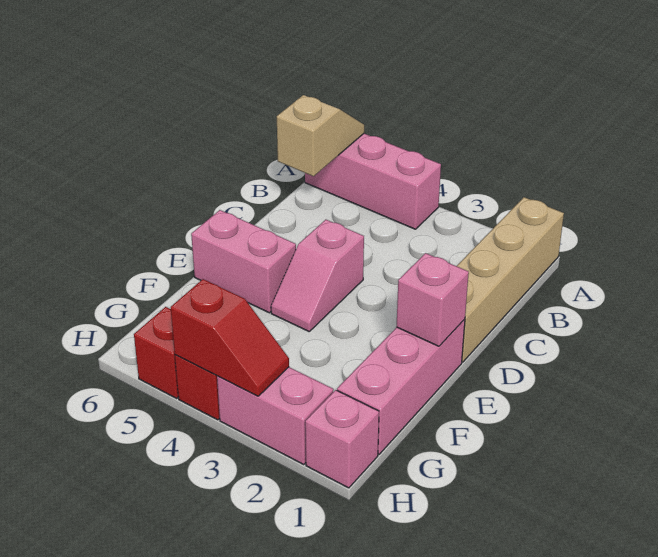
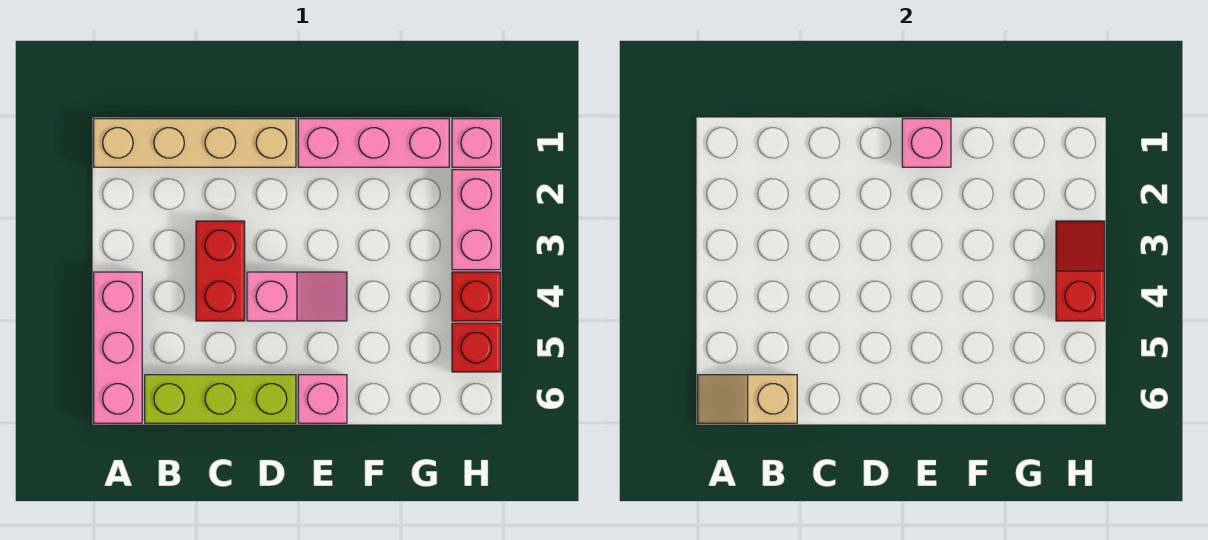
none -> lime brick B6:D6 level 1
none -> red brick C3:C4 level 1
pink brick E5:E6 level 1 -> pink brick E6 level 1

